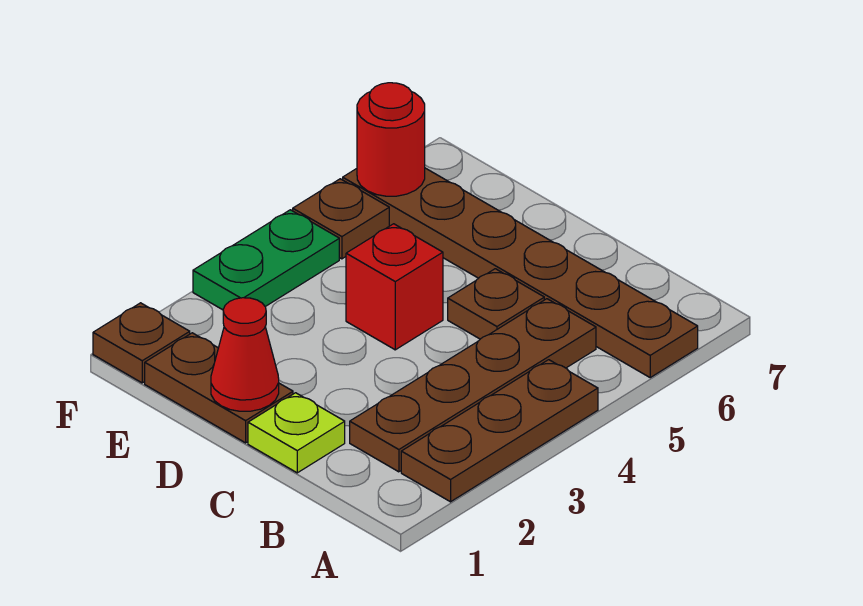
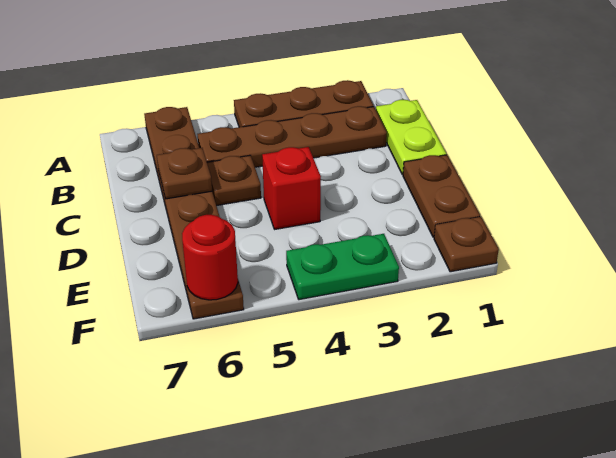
lime plate C1 level 1 -> lime plate B1:C1 level 1
red cone D1 level 2 -> none
brown plate F5 level 1 -> brown plate C6 level 2

